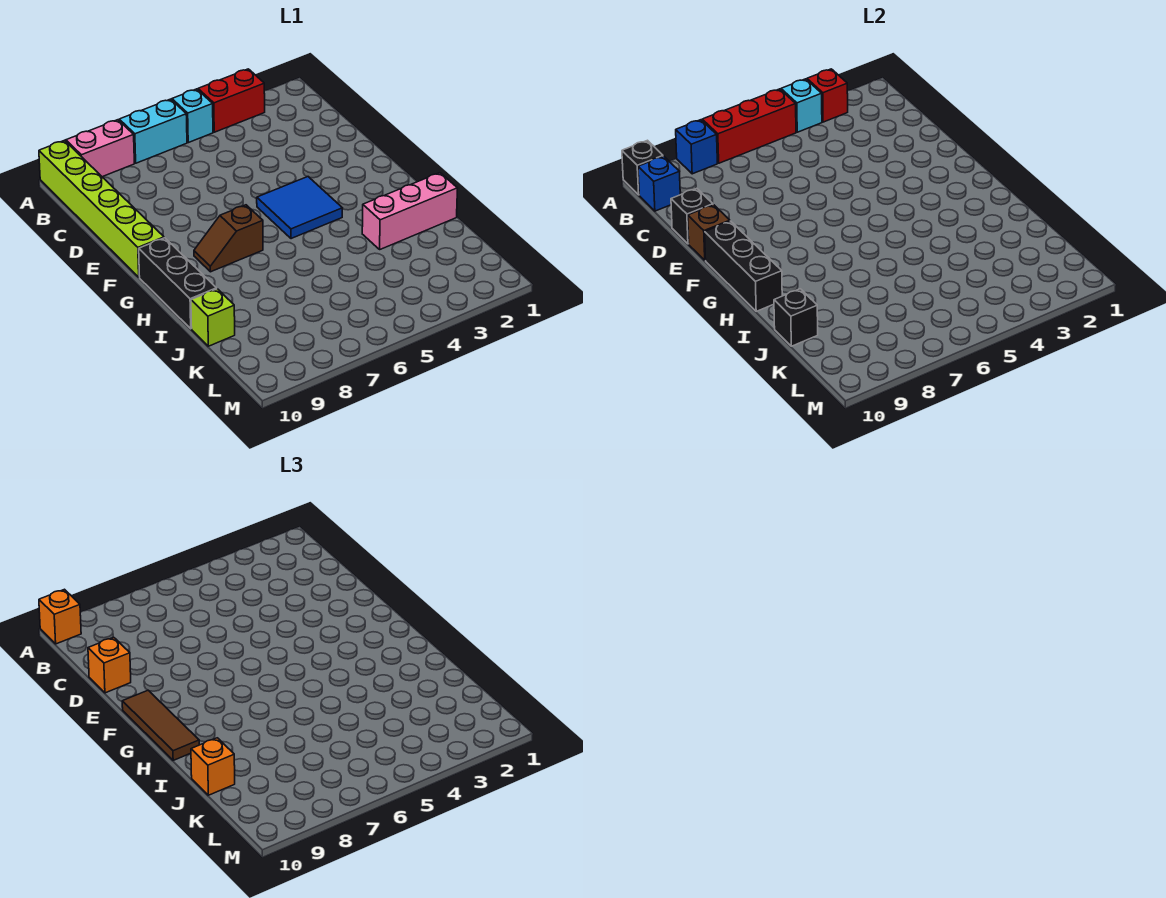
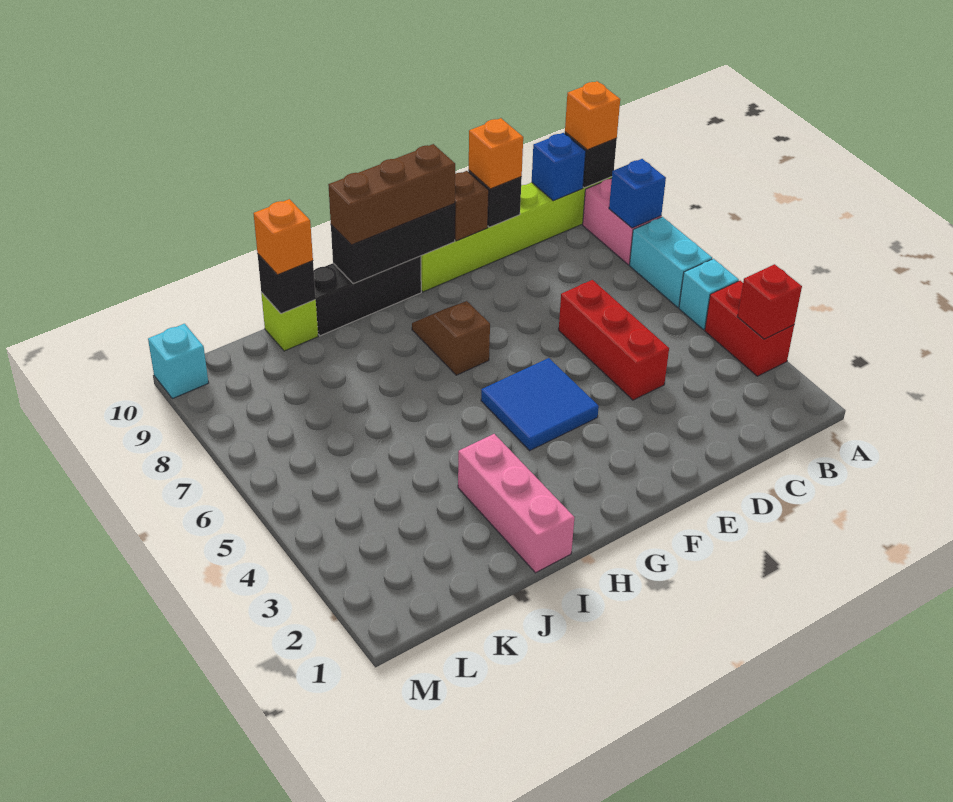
cyan brick A4 level 2 -> cyan brick M10 level 1
red brick A5:A7 level 2 -> red brick D4:D6 level 1
brown tile F10:H10 level 3 -> brown brick F10:H10 level 3

